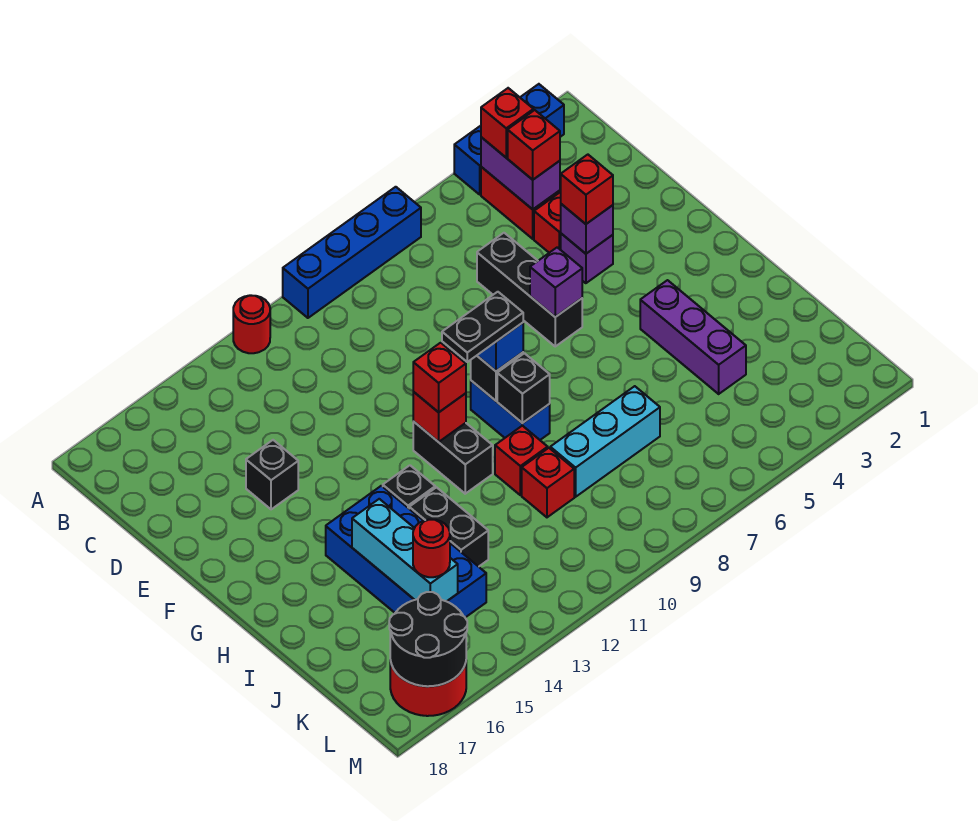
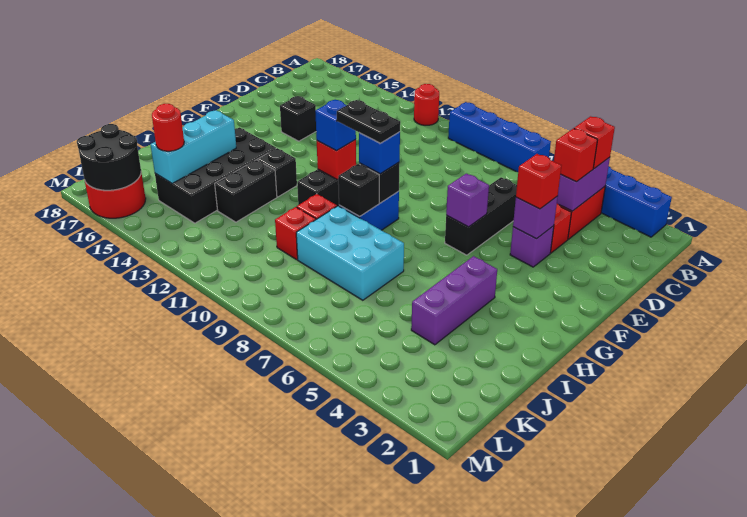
red brick G11 level 3 -> blue brick G11 level 3
blue brick H14:K15 level 1 -> black brick H14:K15 level 1
cyan brick J7:J9 level 1 -> cyan brick I7:J9 level 1

